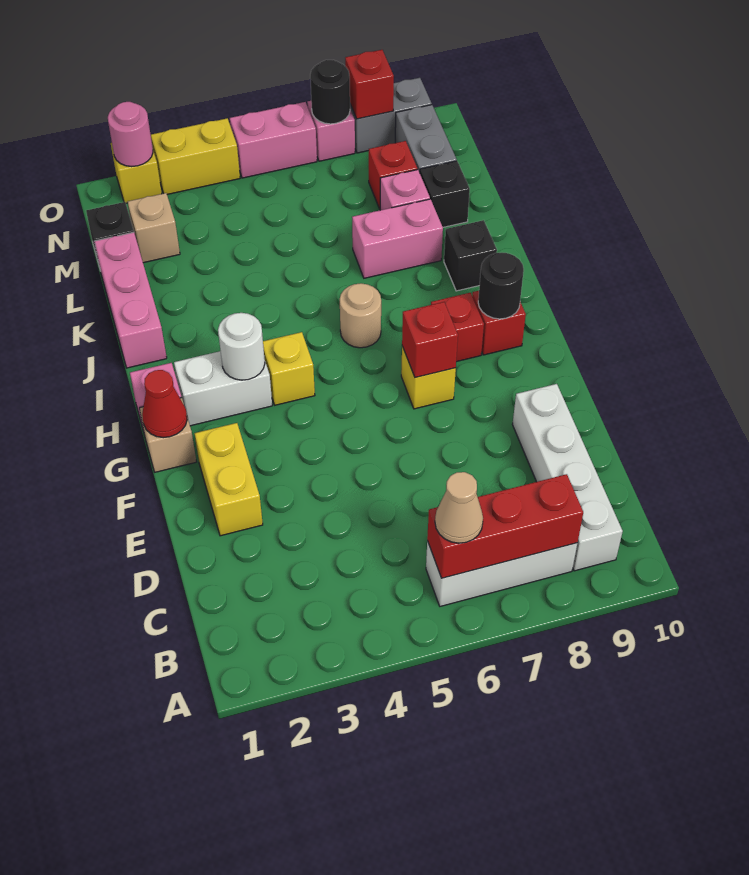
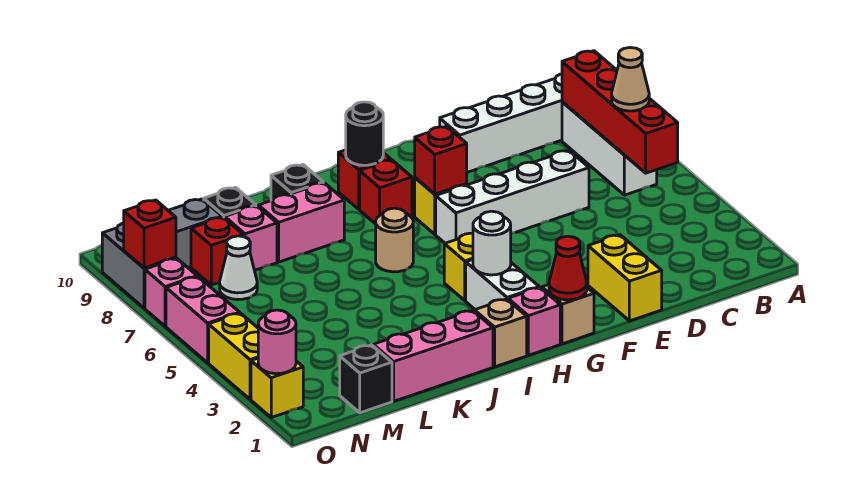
red brick B6:B8 level 2 -> red brick B5:B8 level 2
none -> white brick D6:G6 level 1
yellow brick E2:F2 level 1 -> yellow brick E1:E2 level 1
pink brick K7:K8 level 1 -> pink brick J8:K8 level 1
tan brick M2 level 1 -> tan brick I1 level 1
none -> white cone M7 level 1
black round brick O7 level 2 -> none

